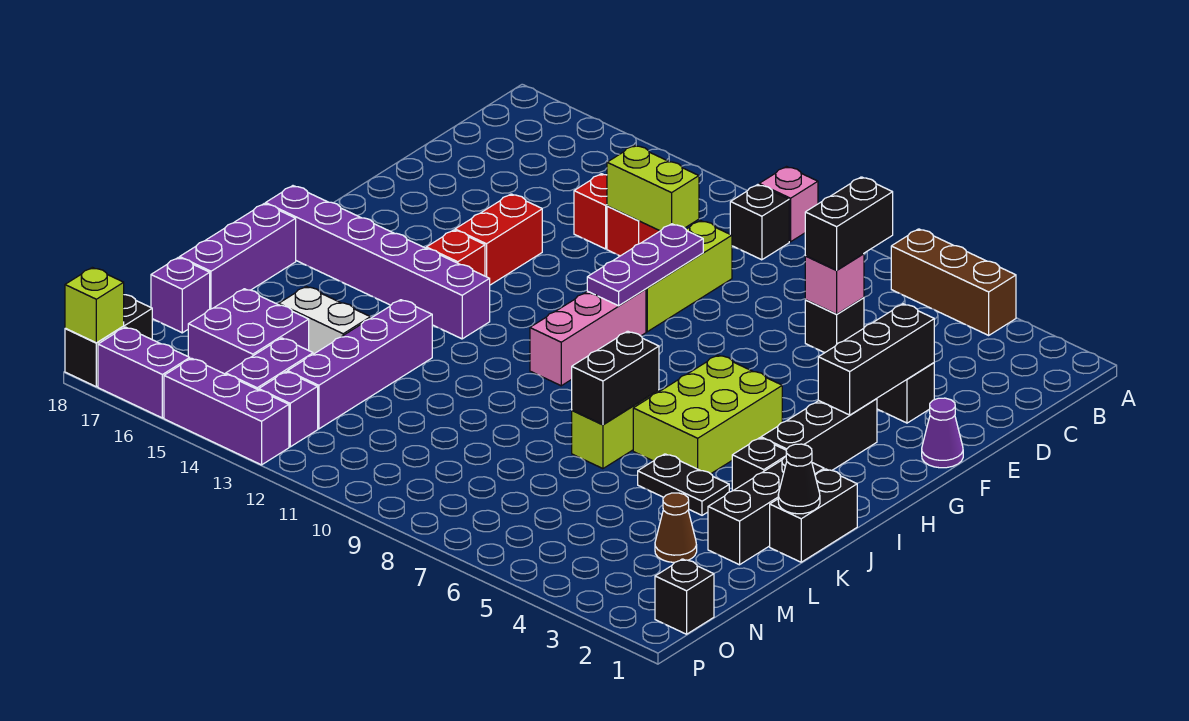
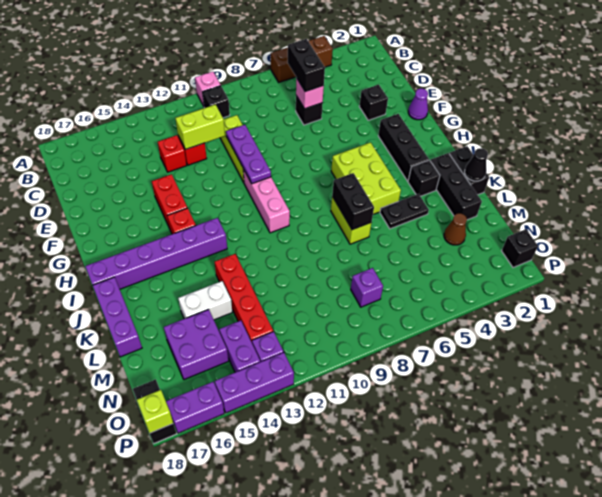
black brick E3:G3 level 2 -> none
purple brick K13:N13 level 1 -> red brick K13:N13 level 1
purple brick M18 level 1 -> purple brick N8 level 1

